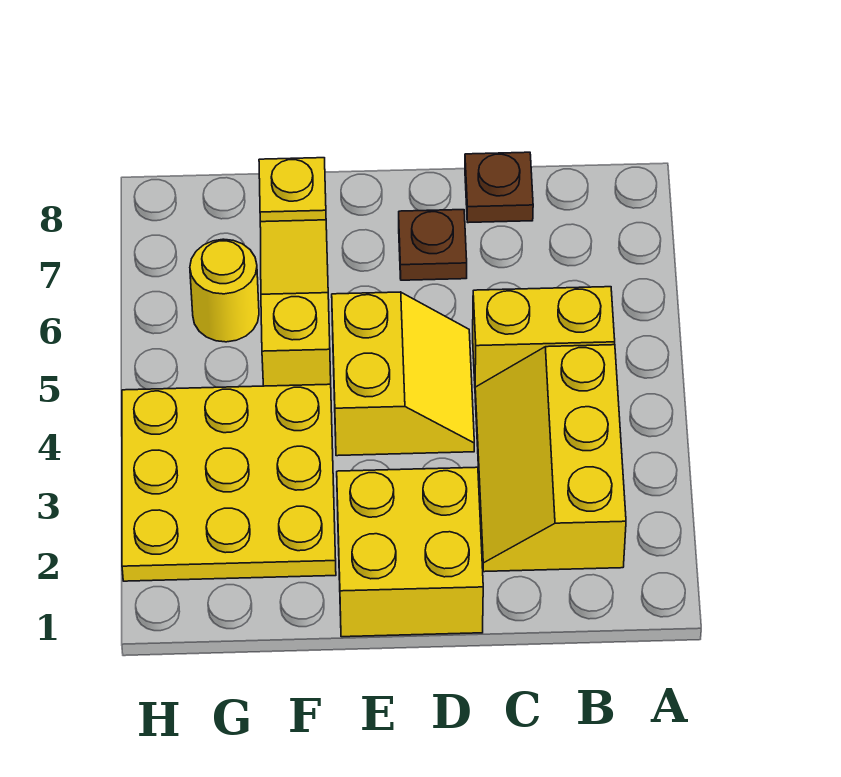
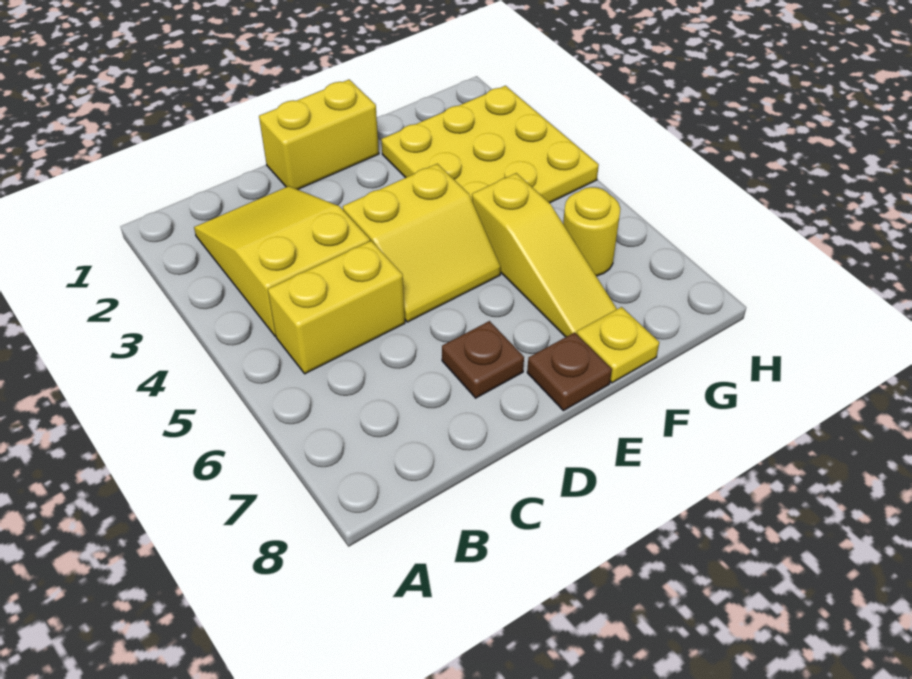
yellow slope B2:C4 level 1 top B -> yellow slope B2:C4 level 1 top 4
brown plate C8 level 1 -> brown plate E8 level 1
yellow brick D1:E2 level 1 -> yellow brick D1:E1 level 1
yellow slope D4:E5 level 1 top E -> yellow slope D4:E5 level 1 top 4

